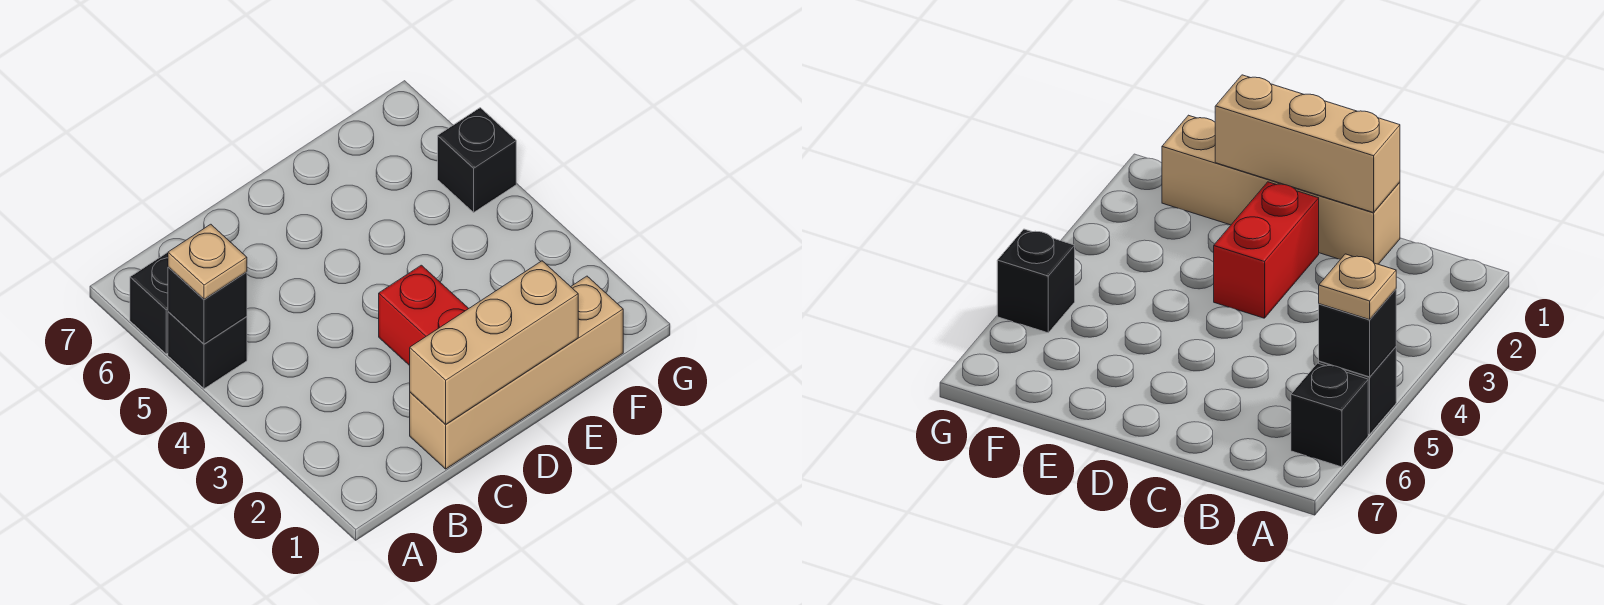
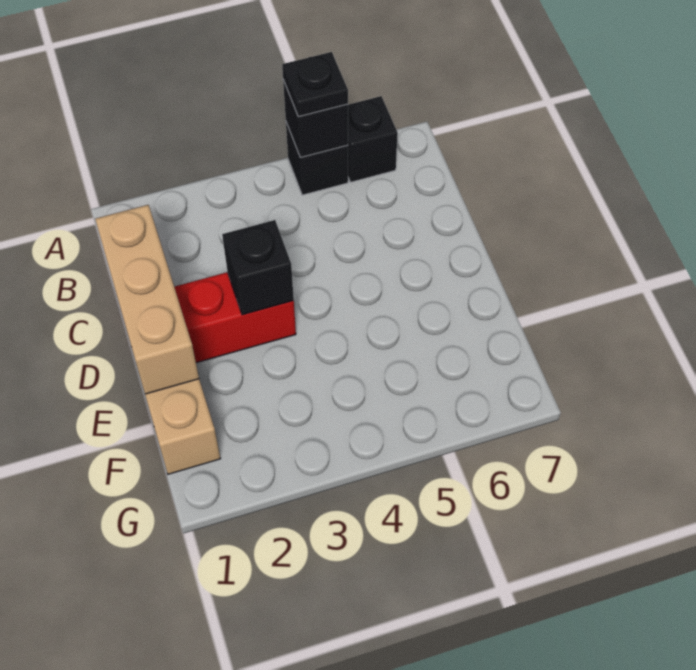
tan plate A5 level 3 -> black plate A5 level 3
black brick G5 level 1 -> black brick D3 level 2

